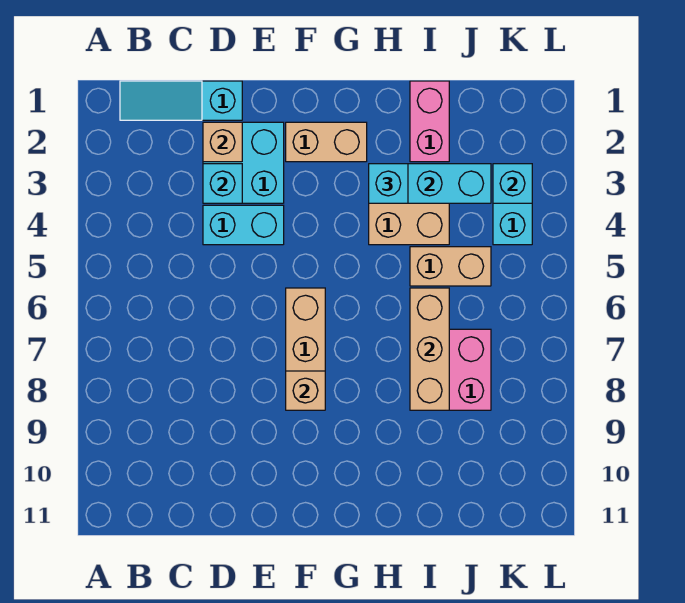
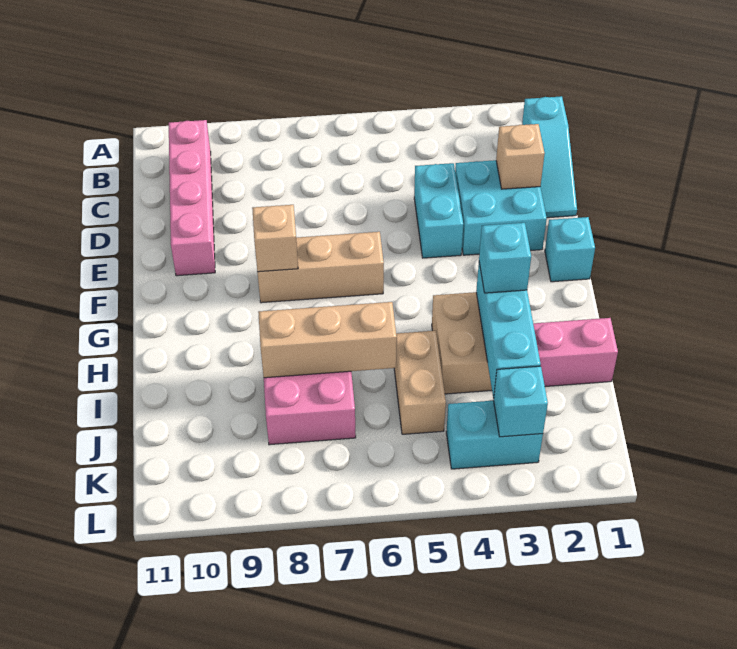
cyan slope B1:D1 level 1 top D -> cyan slope B1:D1 level 1 top B
none -> pink brick B10:E10 level 1
cyan brick D3 level 2 -> cyan brick F1 level 1
tan brick F2:G2 level 1 -> none

